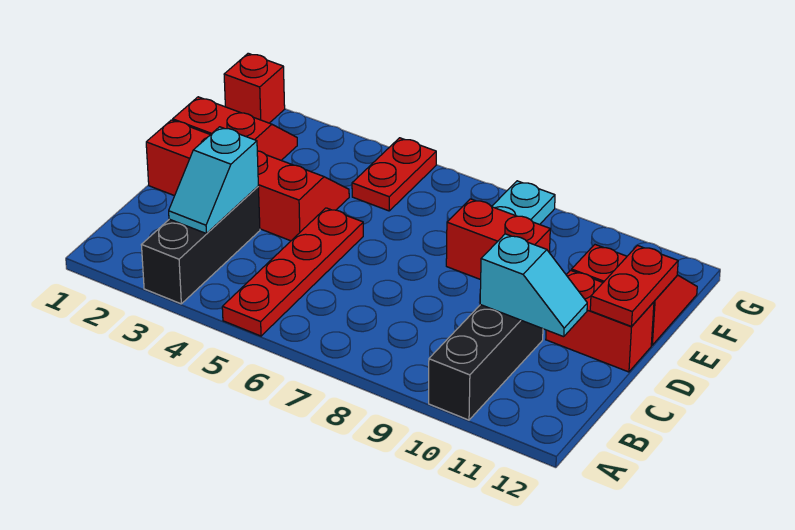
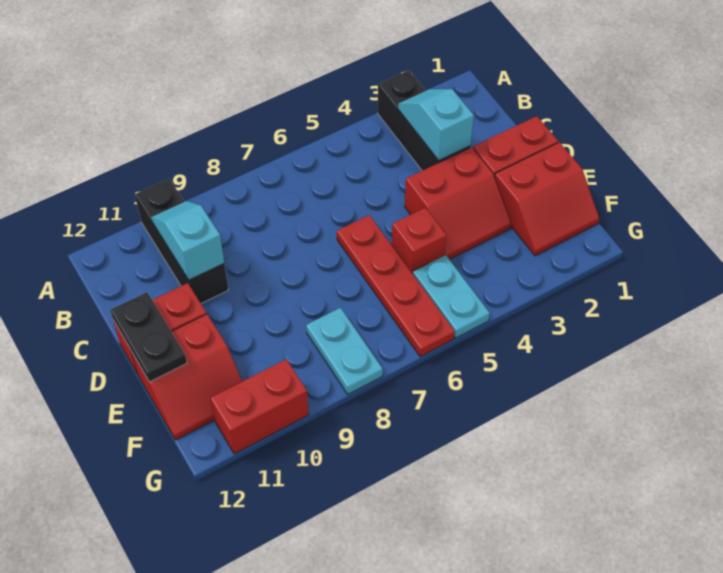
red plate A5:D5 level 1 -> red plate D6:G6 level 1
cyan slope C10:C11 level 2 top 10 -> cyan slope B10:C10 level 2 top C
red plate D12:E12 level 2 -> black plate D12:E12 level 2
red brick E8:E9 level 1 -> red brick G10:G11 level 1
red plate F5:G5 level 1 -> cyan plate F5:G5 level 1
red brick G1 level 1 -> red brick E5 level 1

